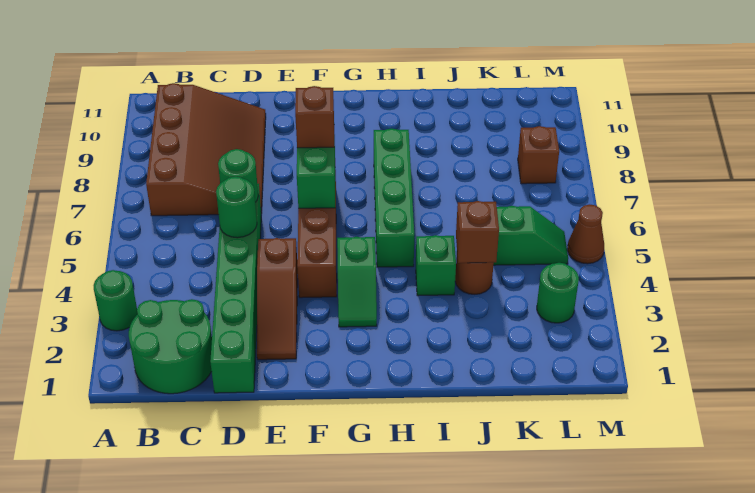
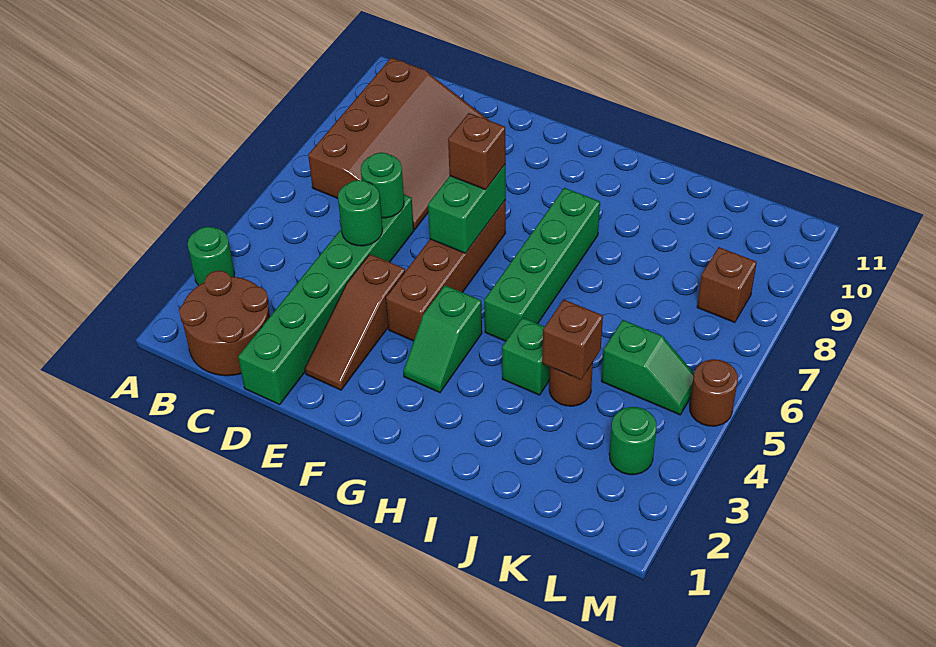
green round brick B1:C2 level 1 -> brown round brick B1:C2 level 1
brown cone M5 level 1 -> brown round brick M5 level 1

